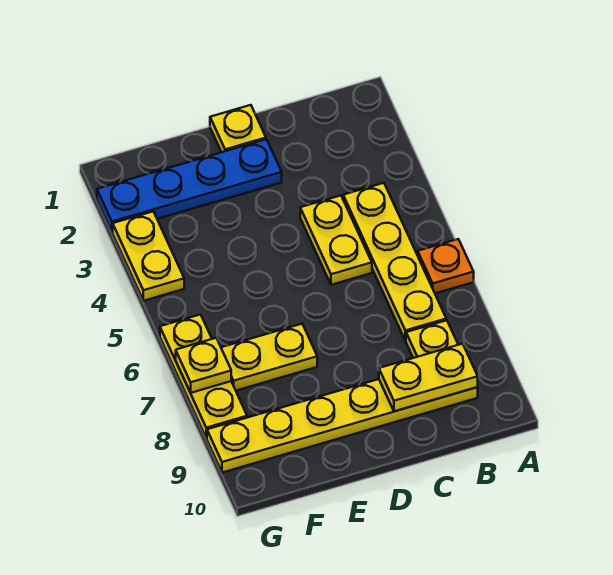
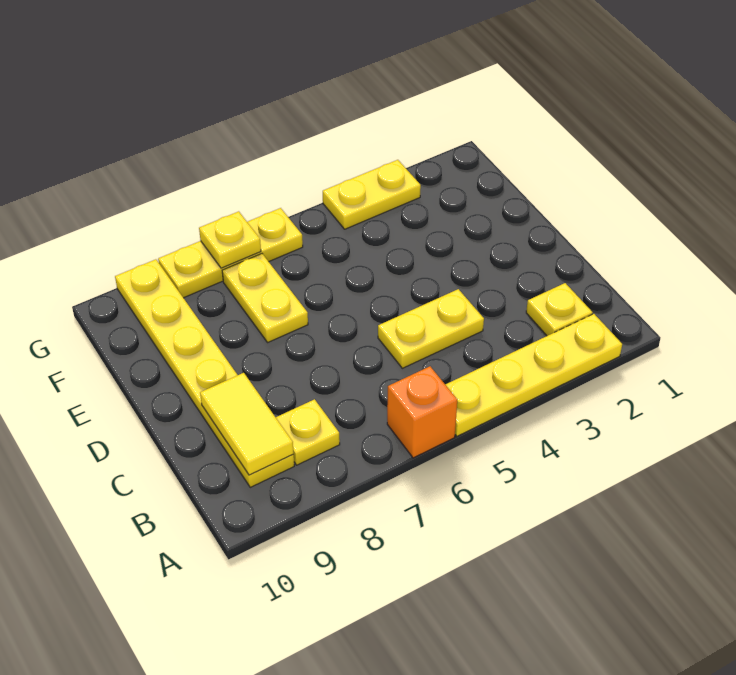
orange plate A6 level 1 -> orange brick A6 level 1
yellow plate B4:B7 level 1 -> yellow plate A2:A5 level 1
yellow plate B9:C9 level 2 -> yellow tile B9:C9 level 2
yellow plate D1 level 1 -> yellow plate B2 level 1
blue plate D2:G2 level 1 -> none

